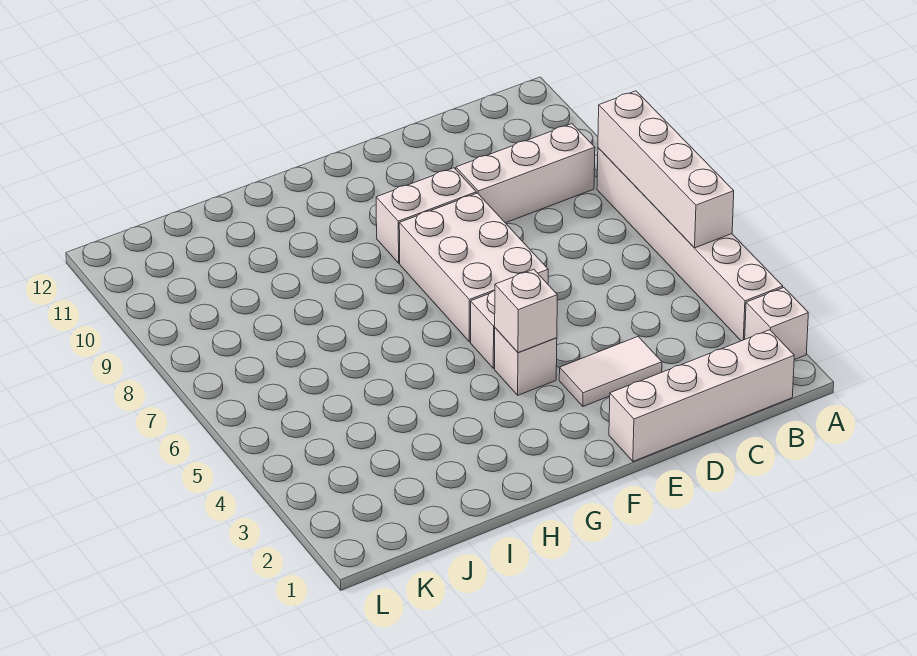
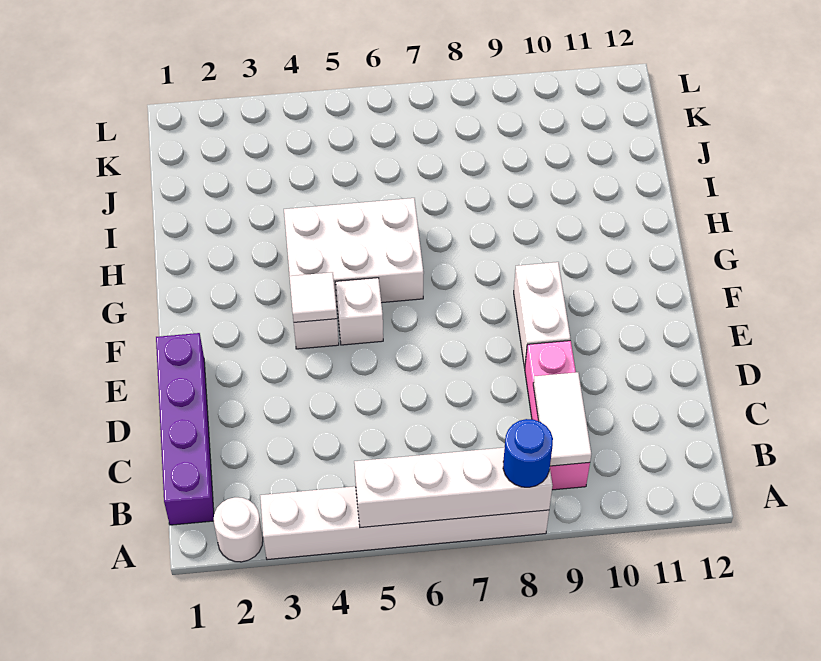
white brick A2 level 1 -> white round brick A2 level 1
none -> blue round brick A8 level 3
white brick B1:E1 level 1 -> purple brick B1:E1 level 1
white brick B9:D9 level 1 -> pink brick B9:D9 level 1
white tile D3:E3 level 1 -> white tile B9:C9 level 2
white brick E6:F8 level 1 -> white brick G4:H6 level 1
white brick F4 level 2 -> white tile F4 level 2

